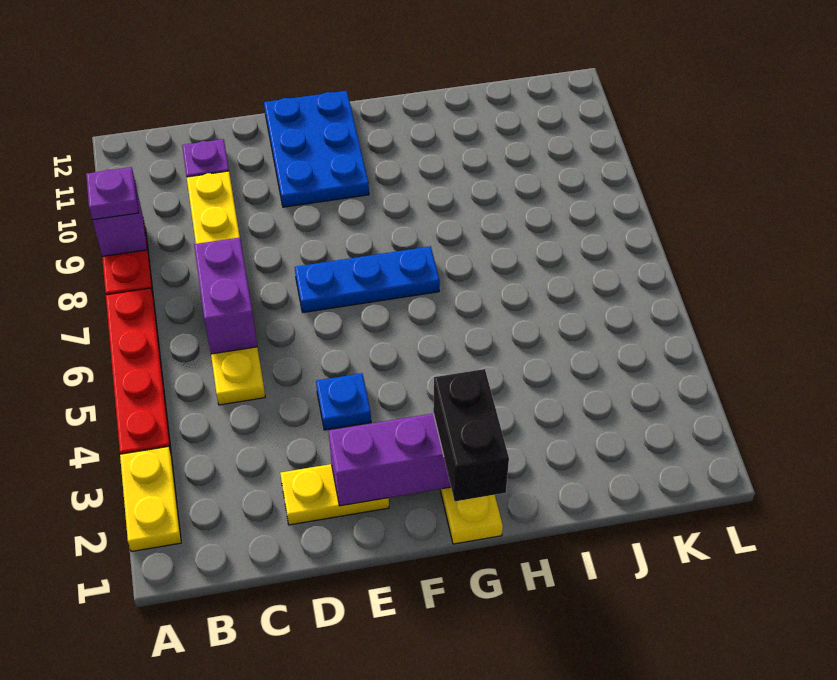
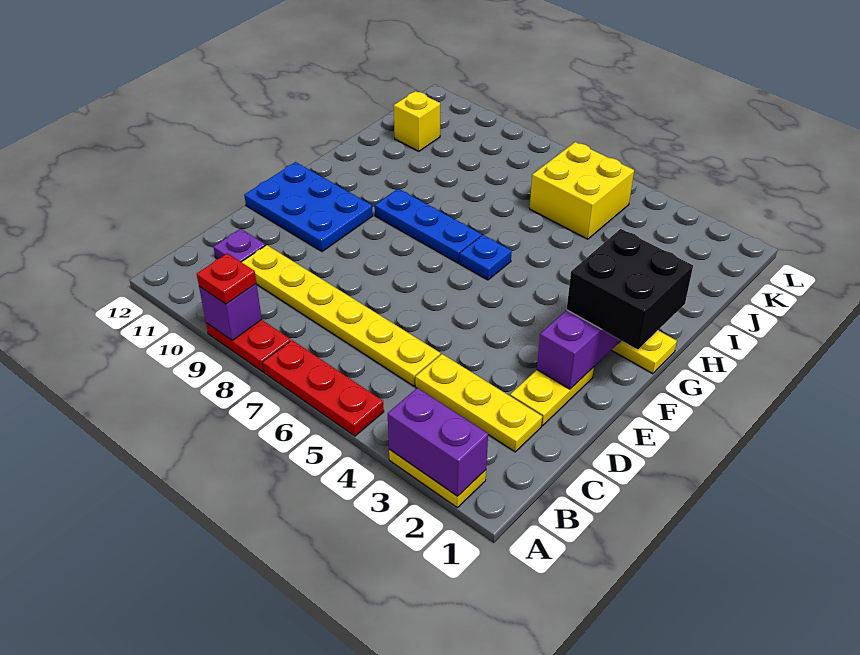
red plate A4:A7 level 1 -> red plate A5:A7 level 1
purple plate A9 level 3 -> red plate A9 level 3
none -> yellow plate C2:C4 level 1
purple brick C6:C7 level 2 -> purple brick A2:A3 level 2
blue plate E4 level 1 -> blue plate G6 level 1
blue plate E7:G7 level 1 -> blue plate G7:G9 level 1
black brick G1:G2 level 3 -> black brick F1:G2 level 3
none -> yellow brick J5:K6 level 1
none -> yellow brick J11 level 1

